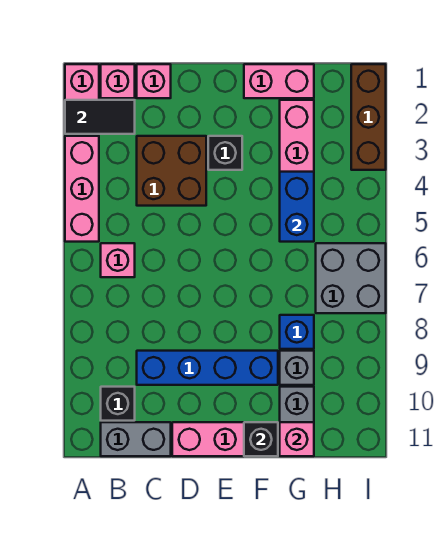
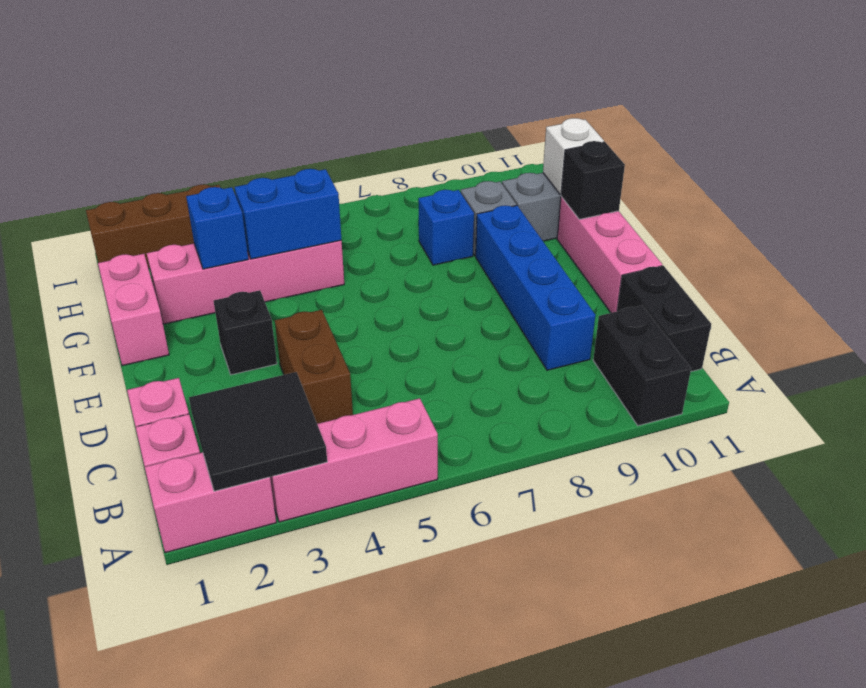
black tile A2:B2 level 2 -> black tile A2:B3 level 2
pink brick B6 level 1 -> none
black brick B10 level 1 -> black brick A10:B10 level 1
grey brick B11:C11 level 1 -> black brick B11:C11 level 1
brown brick C3:D4 level 1 -> brown brick C4:D4 level 1
none -> blue brick G3 level 2
pink brick G11 level 2 -> white brick G11 level 2
grey brick H6:I7 level 1 -> none

